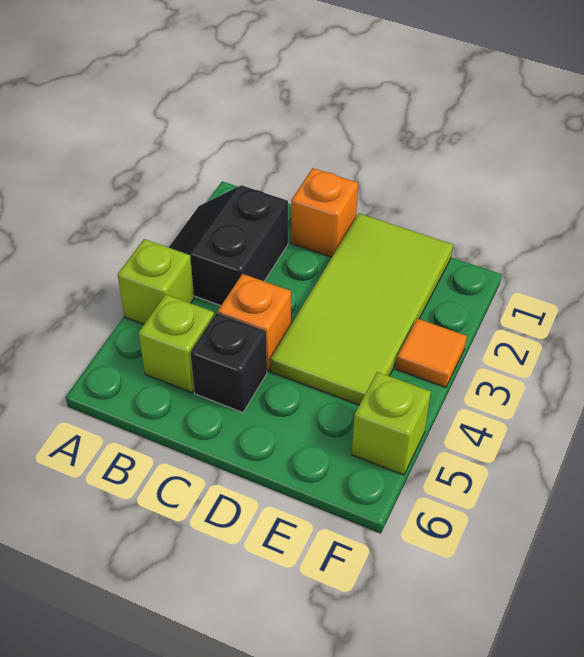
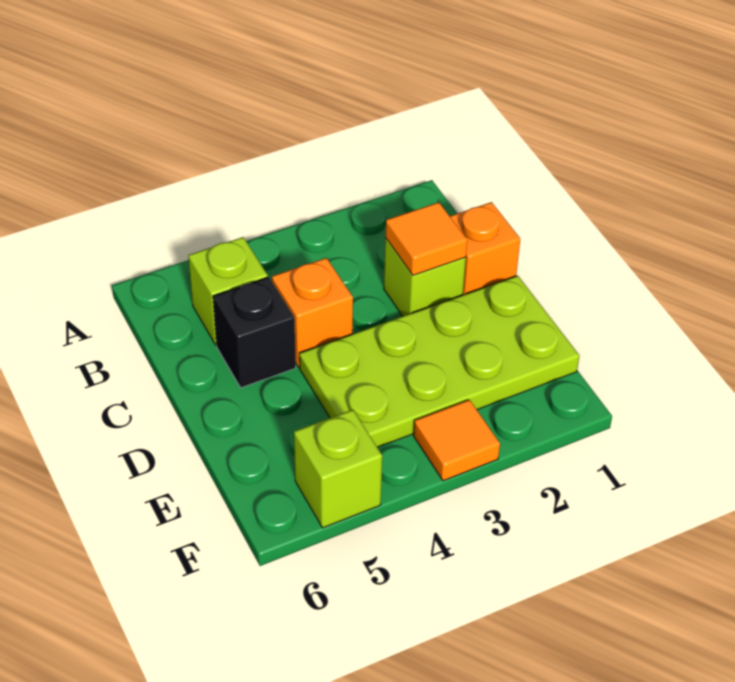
black slope A2:B3 level 1 top B -> none
lime brick A4 level 1 -> lime brick C2 level 1
none -> orange tile C2 level 2
lime tile D1:E4 level 1 -> lime plate D1:E4 level 1

